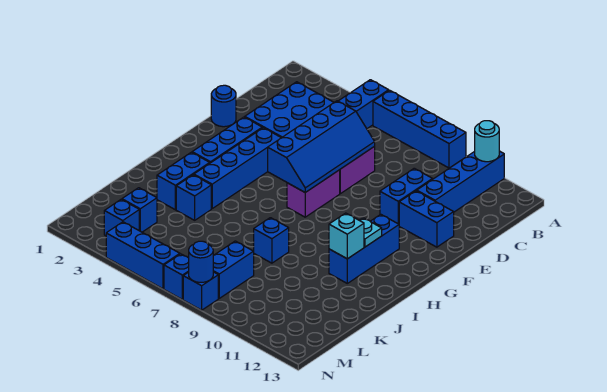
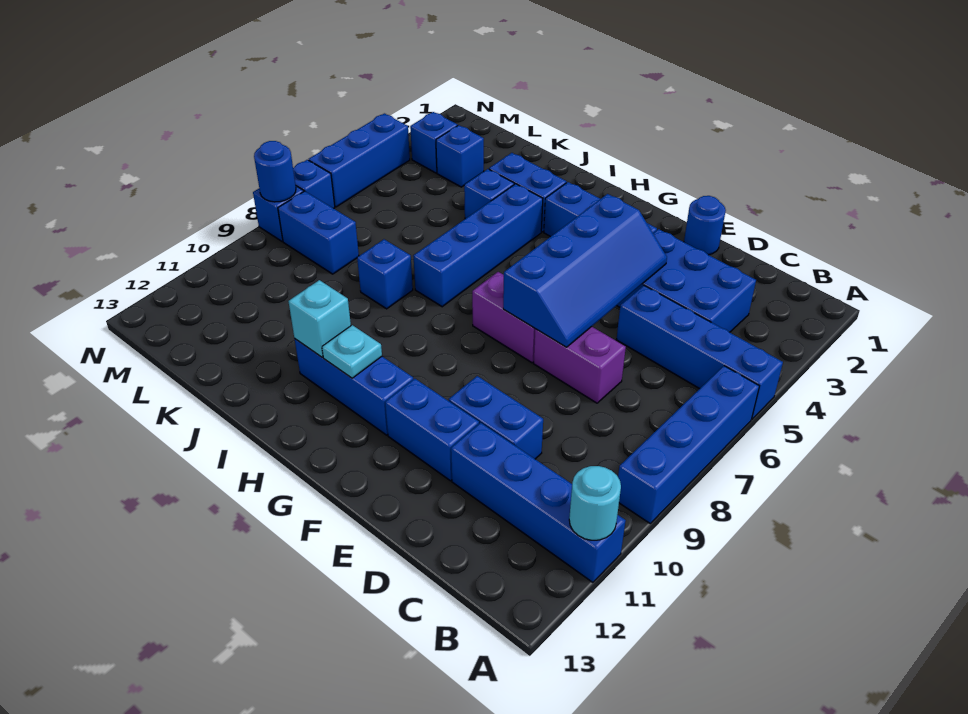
blue slope D6:G7 level 2 top 6 -> blue slope E4:F7 level 2 top F
blue brick E11:E12 level 1 -> blue brick E11:F11 level 1
blue brick F4:I4 level 1 -> blue brick I4:I7 level 1

